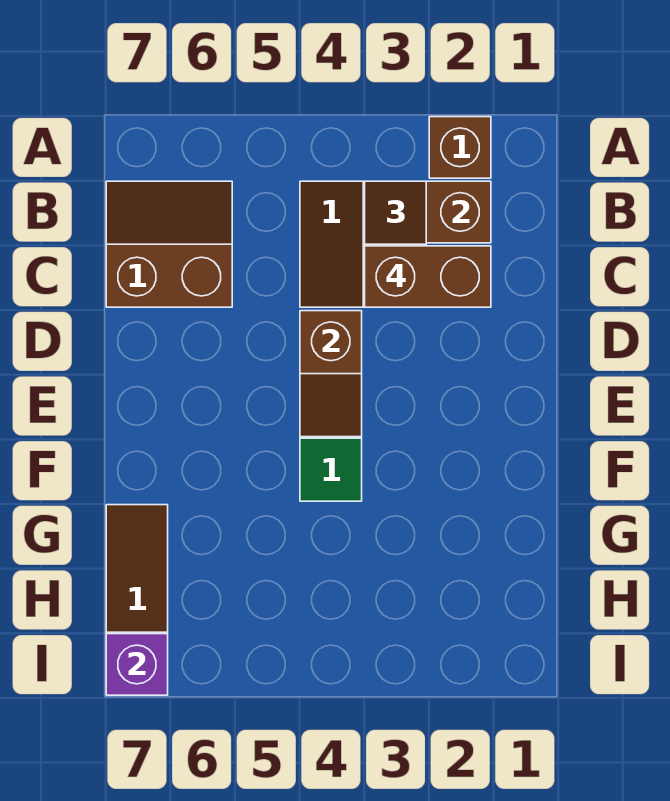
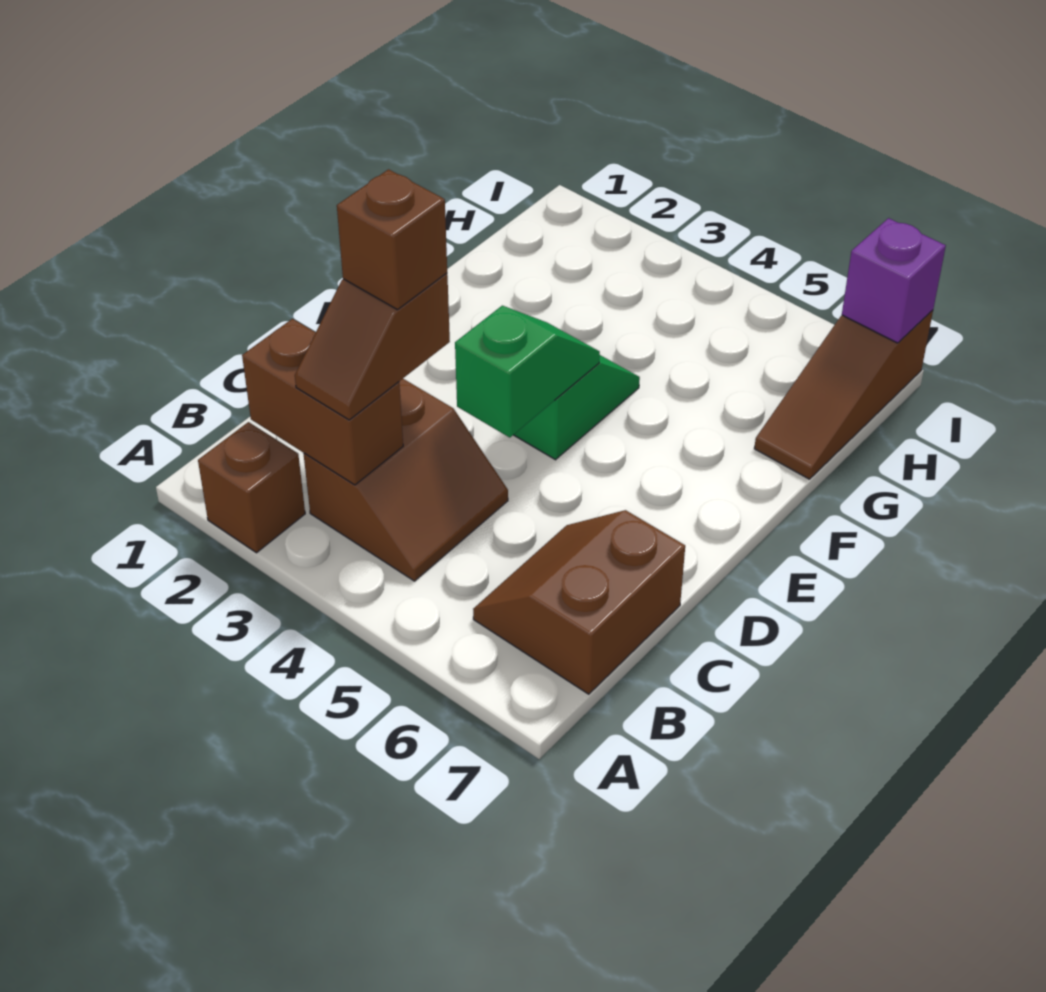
brown slope B6:C7 level 1 top C -> brown slope B6:C7 level 1 top 7
brown brick C2:C3 level 4 -> brown brick C3 level 4
brown slope D4:E4 level 2 top D -> green slope D4:E4 level 2 top D

